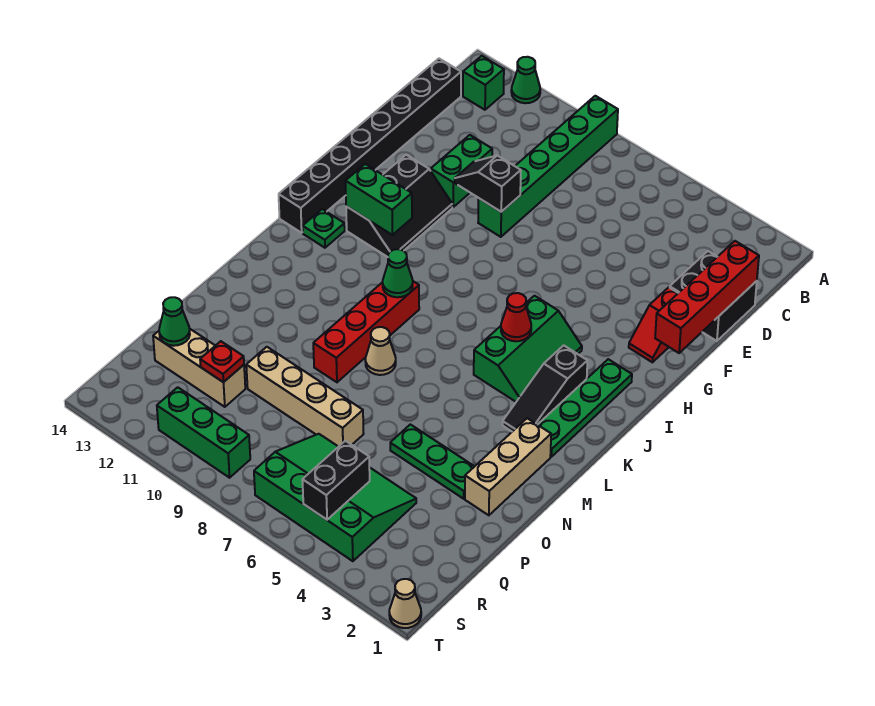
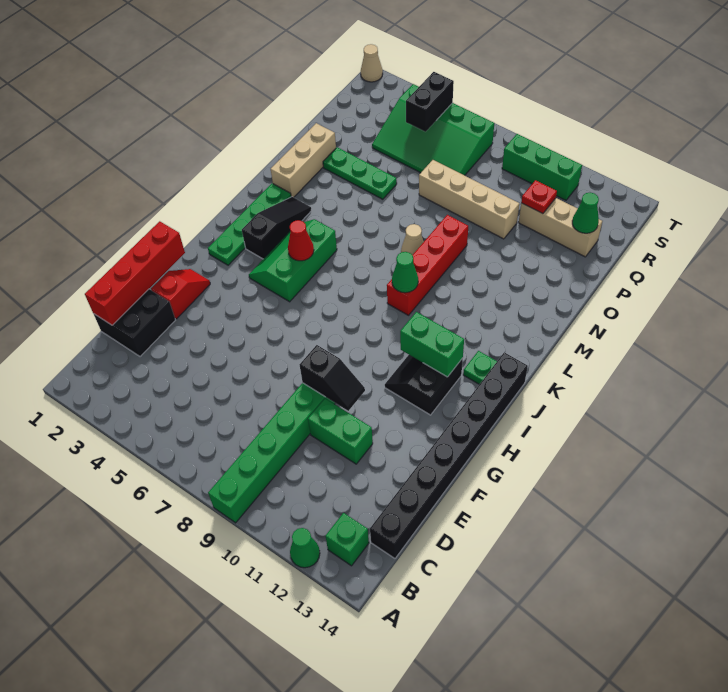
green brick E11:F11 level 1 -> green brick E10:E11 level 1
black slope G11:I12 level 1 top 12 -> black slope H11:I12 level 1 top 12

